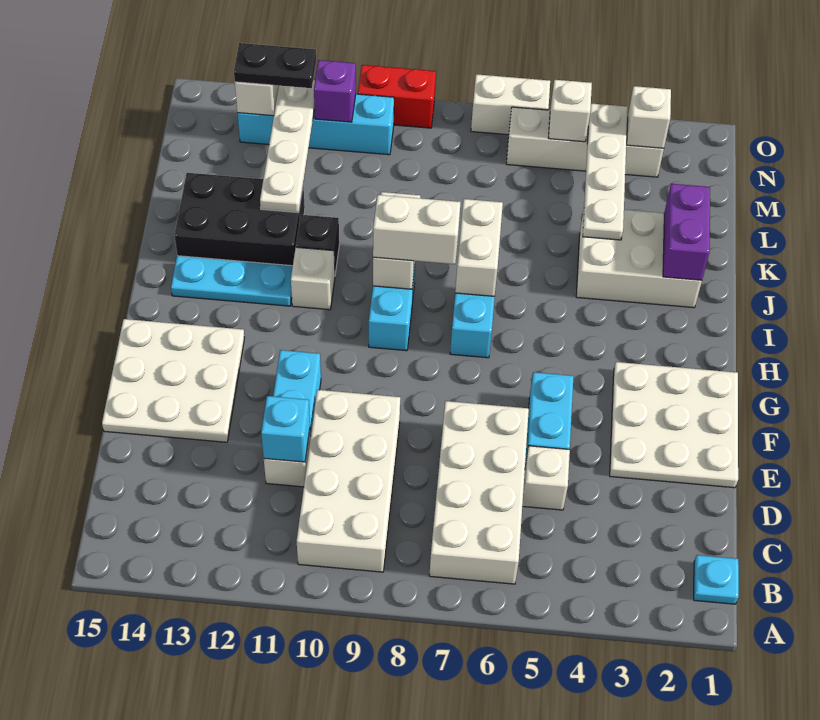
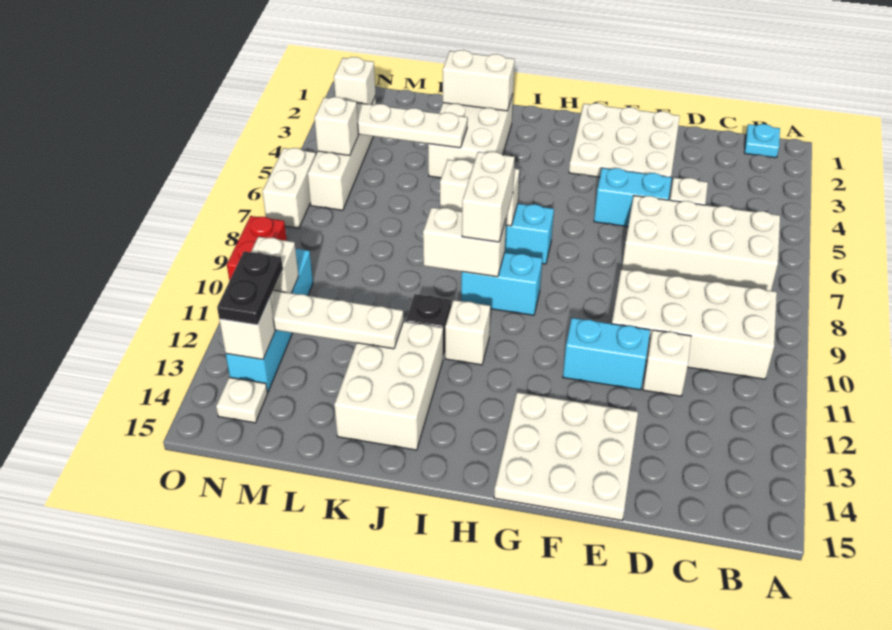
cyan brick D11 level 2 -> none
cyan plate I12:I14 level 1 -> none
purple brick J2:K2 level 2 -> white brick J2:K2 level 2
black brick J12:K14 level 1 -> white brick J12:K14 level 1
purple brick N11 level 2 -> white brick N11 level 2
none -> white plate N14 level 1

